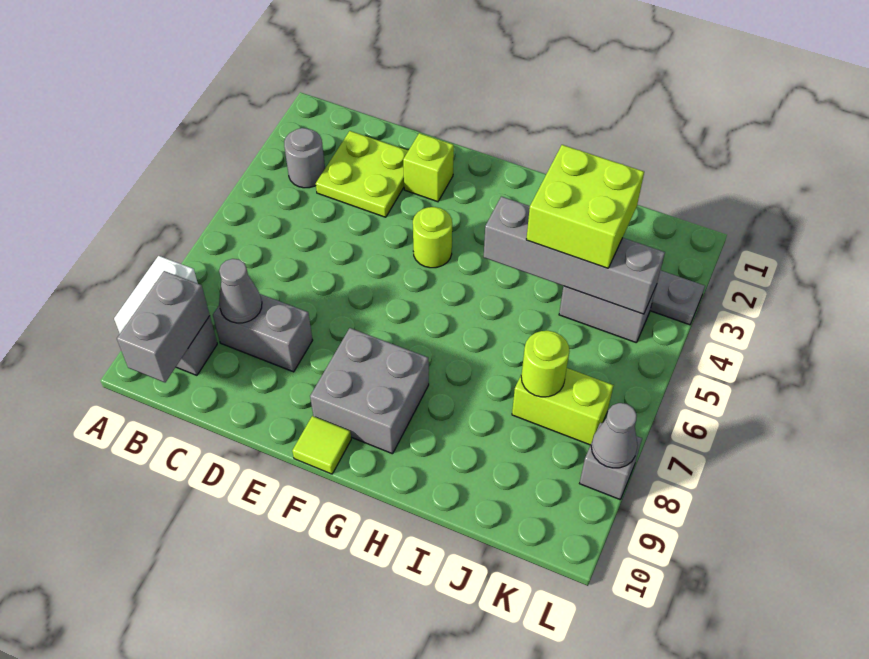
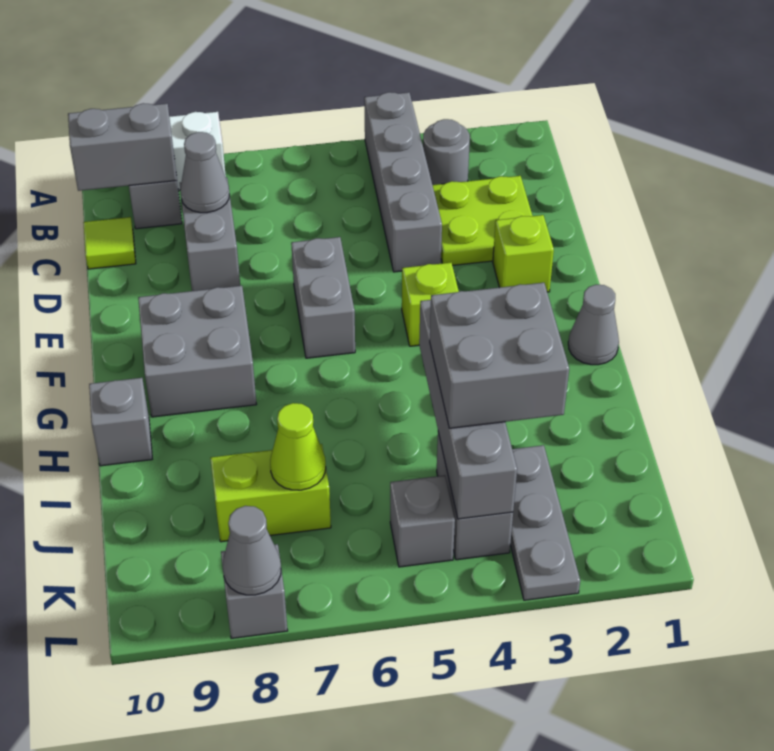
none -> grey brick A4:D4 level 1
none -> grey brick E6:F6 level 1
lime round brick F4 level 1 -> lime brick F4 level 1
lime tile F10 level 1 -> lime tile C10 level 1
none -> grey cone G1 level 1
none -> grey brick H10 level 1
lime brick I3:J4 level 3 -> grey brick I3:J4 level 3
lime brick J7:K7 level 1 -> lime brick J7:J8 level 1
lime round brick J7 level 2 -> lime cone J7 level 2
none -> grey brick K5 level 1

